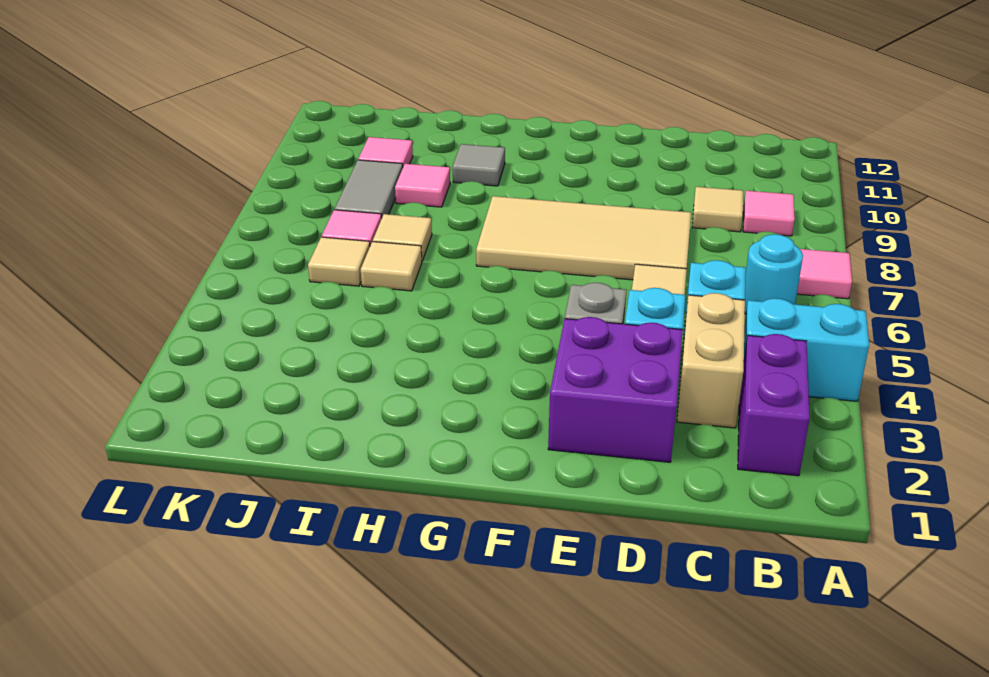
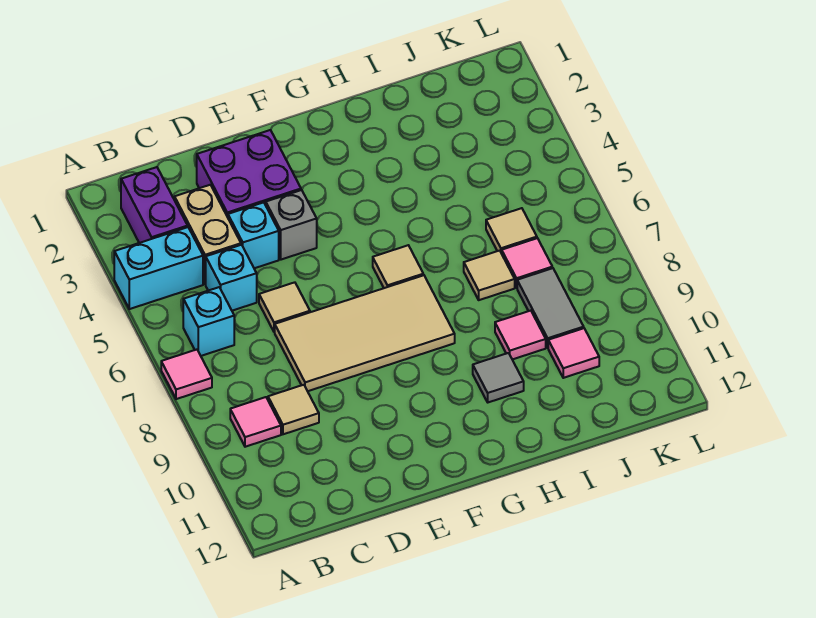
cyan round brick B6 level 1 -> cyan brick B6 level 1
tan tile I6 level 1 -> tan tile G6 level 1

